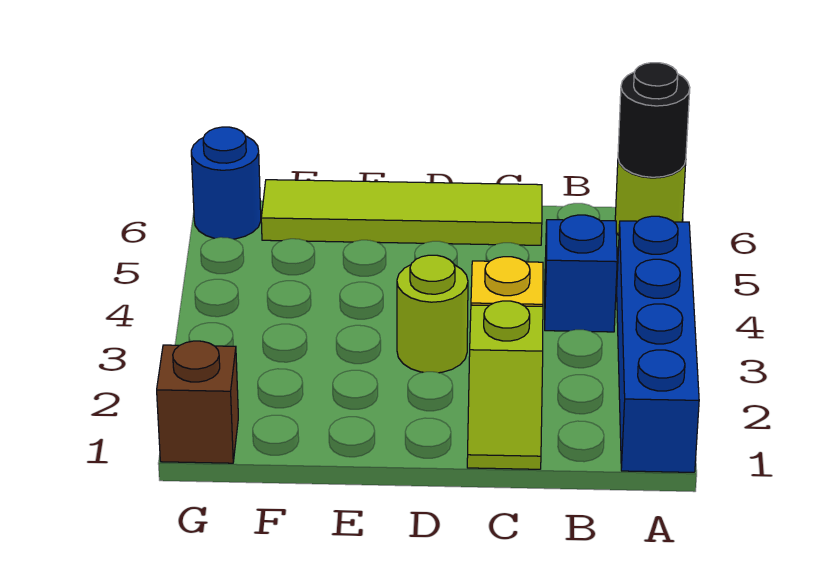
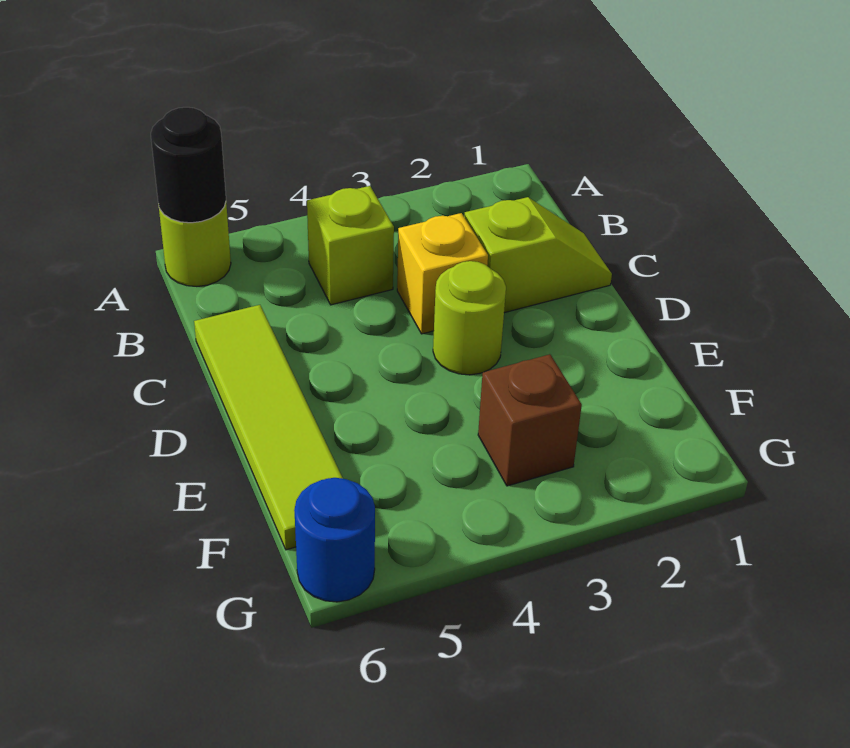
blue brick A1:A4 level 1 -> none
blue brick B4 level 1 -> lime brick B4 level 1
brown brick G1 level 1 -> brown brick F3 level 1

